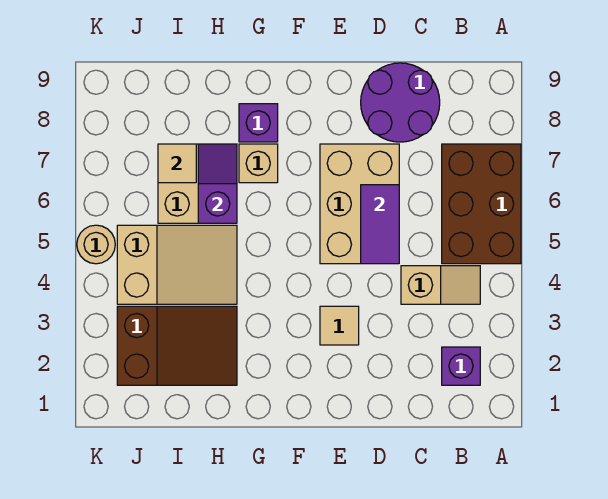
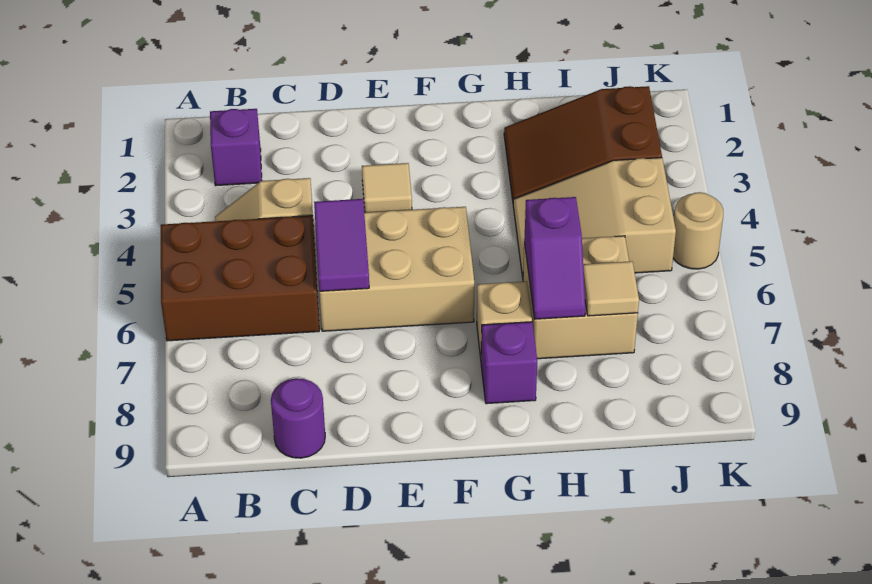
brown brick A5:B7 level 1 -> brown brick A5:C6 level 1
purple round brick C8:D9 level 1 -> purple round brick C9 level 1
tan brick D5:E7 level 1 -> tan brick D5:F6 level 1

